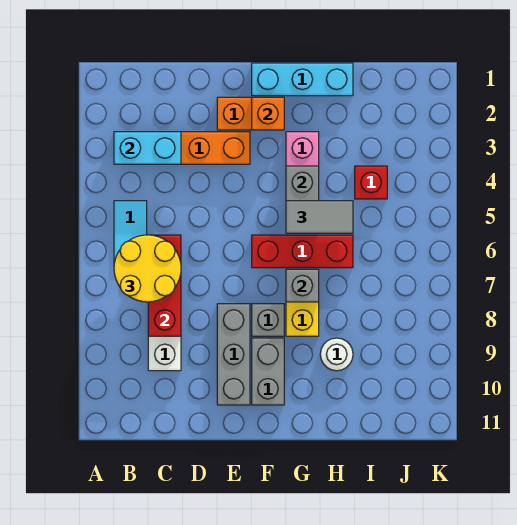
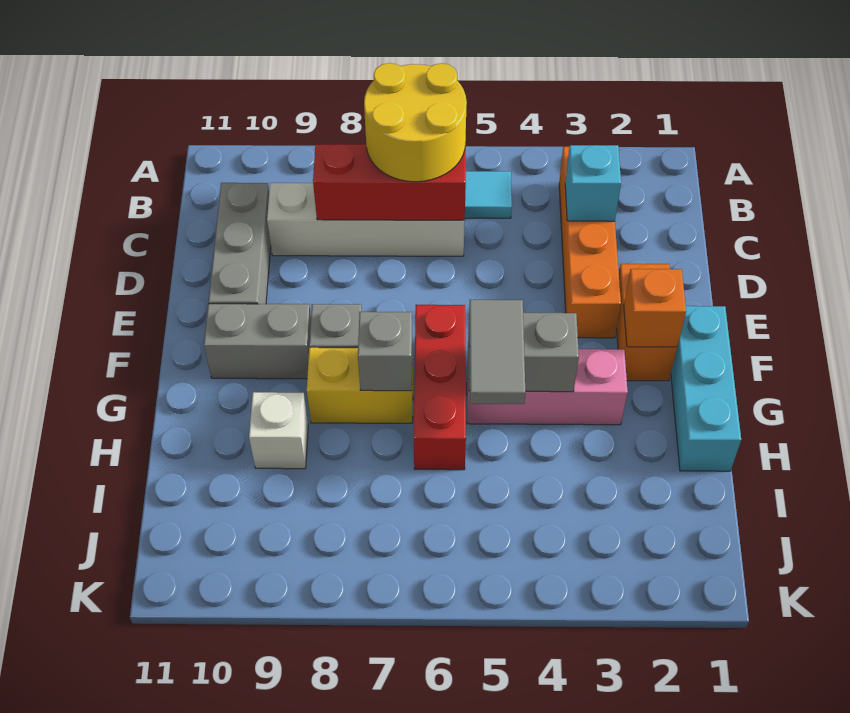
cyan brick B3:C3 level 2 -> cyan brick C3 level 2
grey brick E8:E10 level 1 -> grey brick C10:E10 level 1
white round brick H9 level 1 -> white brick H9 level 1
red brick I4 level 1 -> none

